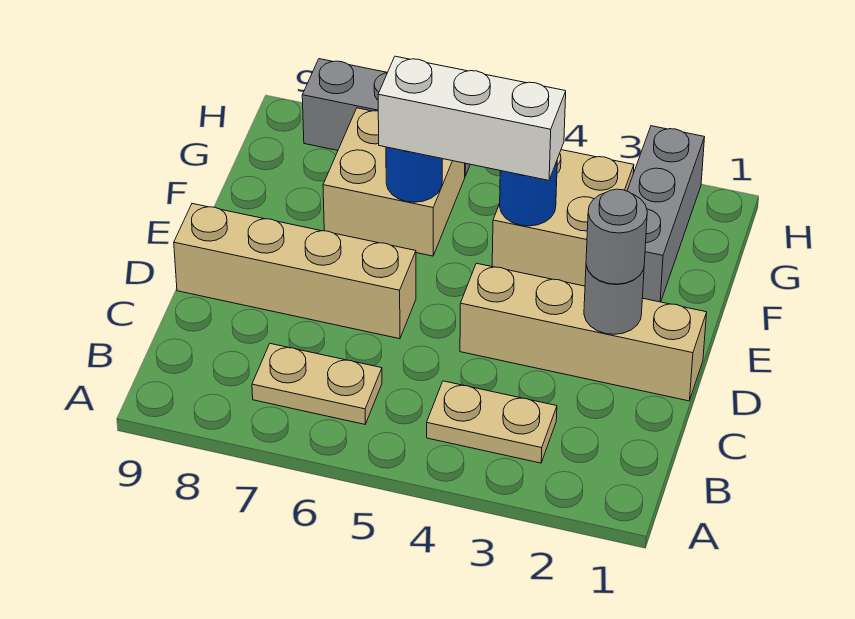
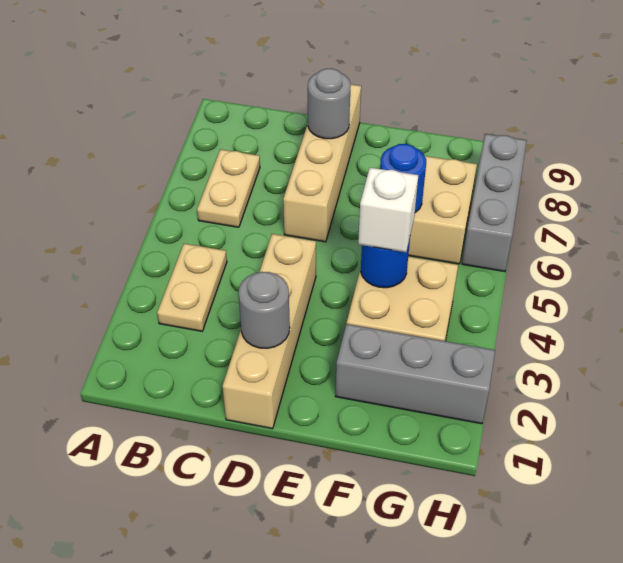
grey round brick D2 level 3 -> grey round brick D8 level 2
white brick F4:F6 level 3 -> white brick F4 level 3

